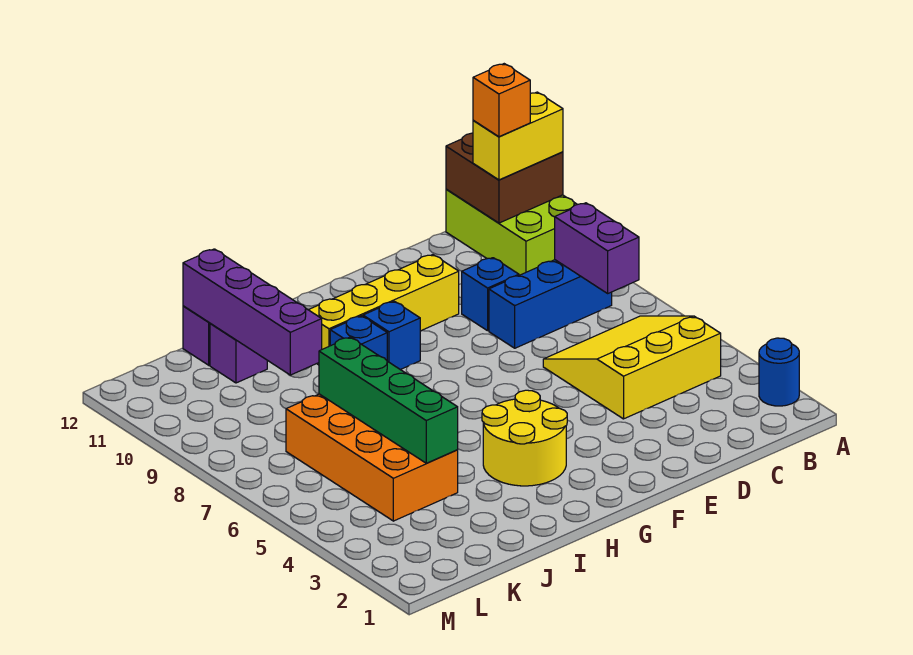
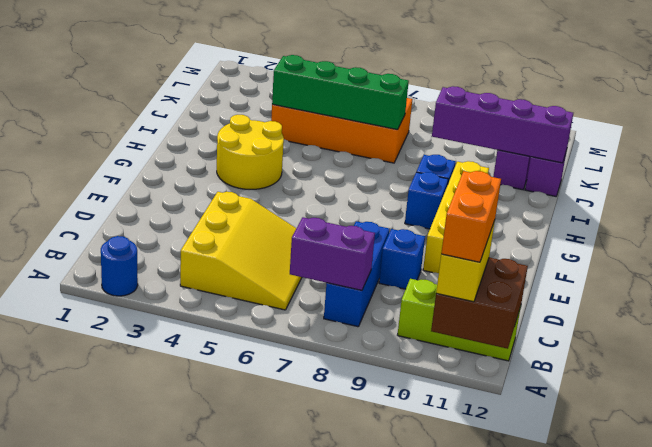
lime brick A10:B12 level 1 -> lime brick B10:B12 level 1
orange brick B11 level 4 -> orange brick A11:B11 level 4

